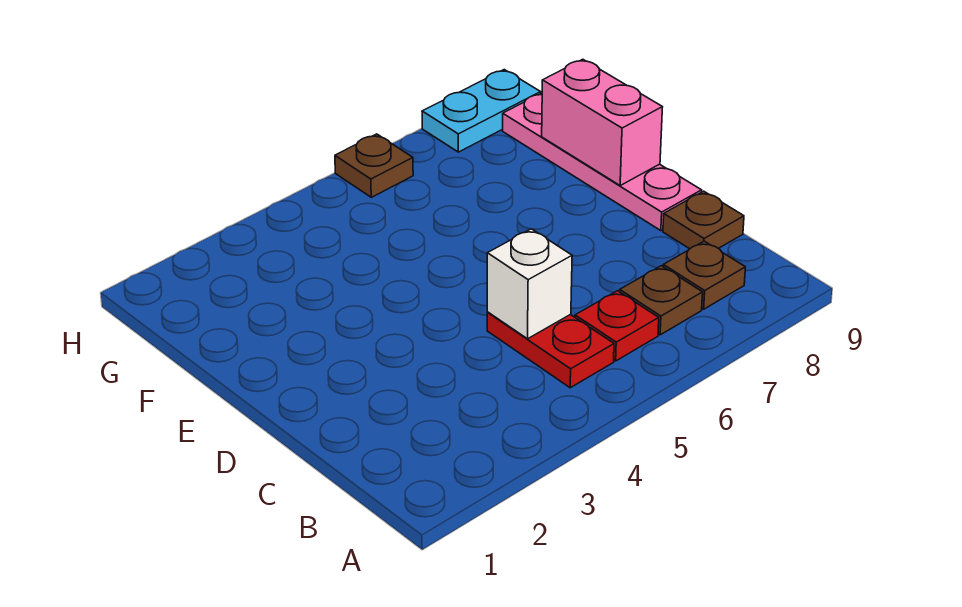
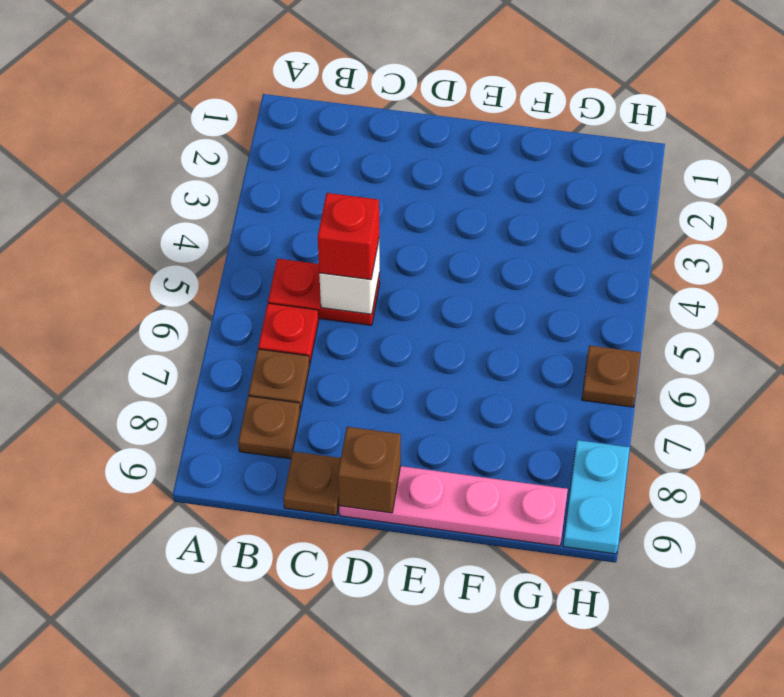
none -> red brick C5 level 3
none -> brown brick D9 level 2
pink brick E9:F9 level 2 -> none

